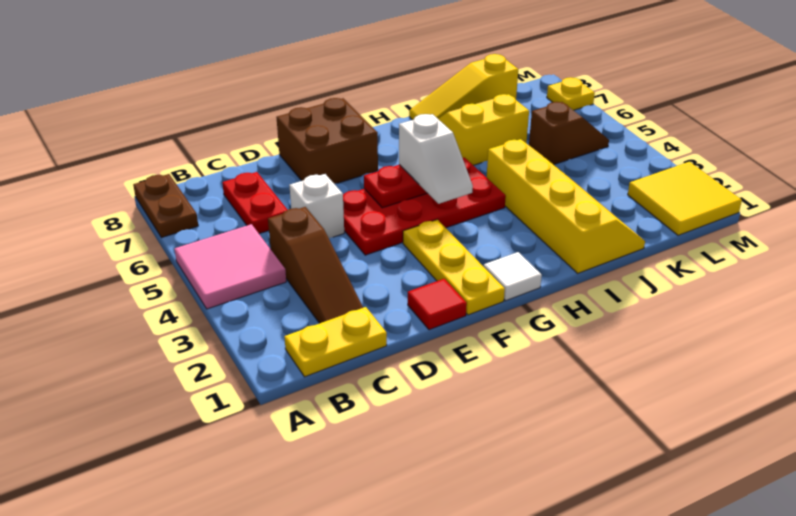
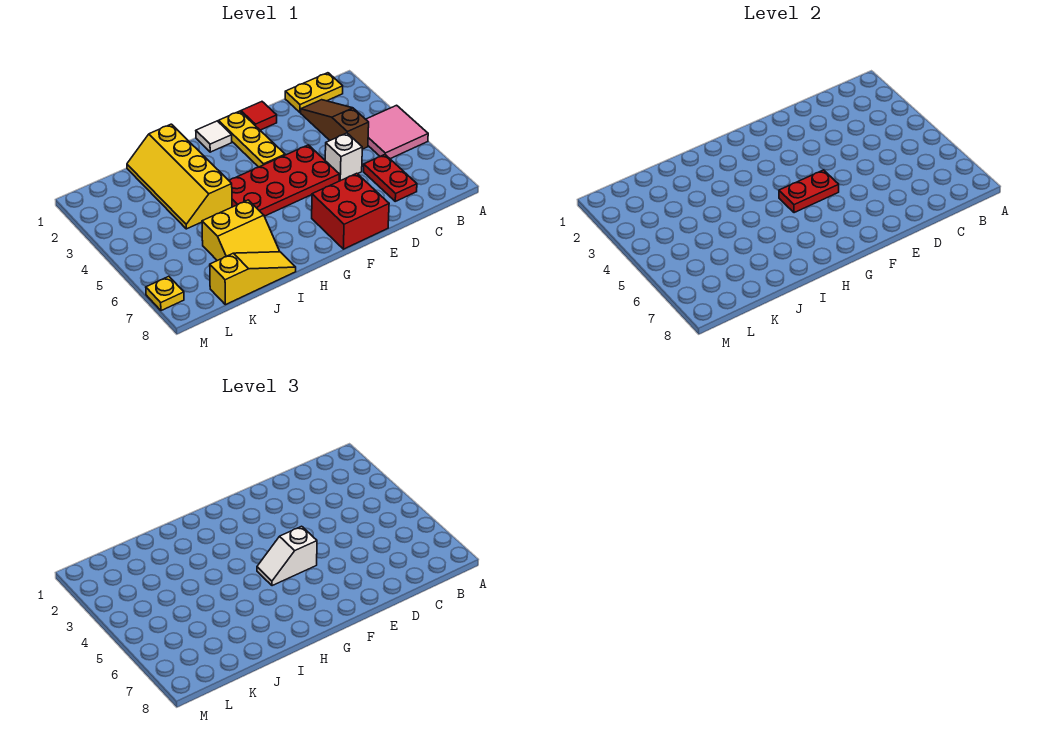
brown plate A7:A8 level 1 -> none
brown brick E7:F8 level 1 -> red brick E7:F8 level 1
white slope G4:G5 level 3 top 5 -> white slope F5:G5 level 3 top F
brown slope K5:L5 level 1 top K -> none
yellow tile L1:M2 level 1 -> none

